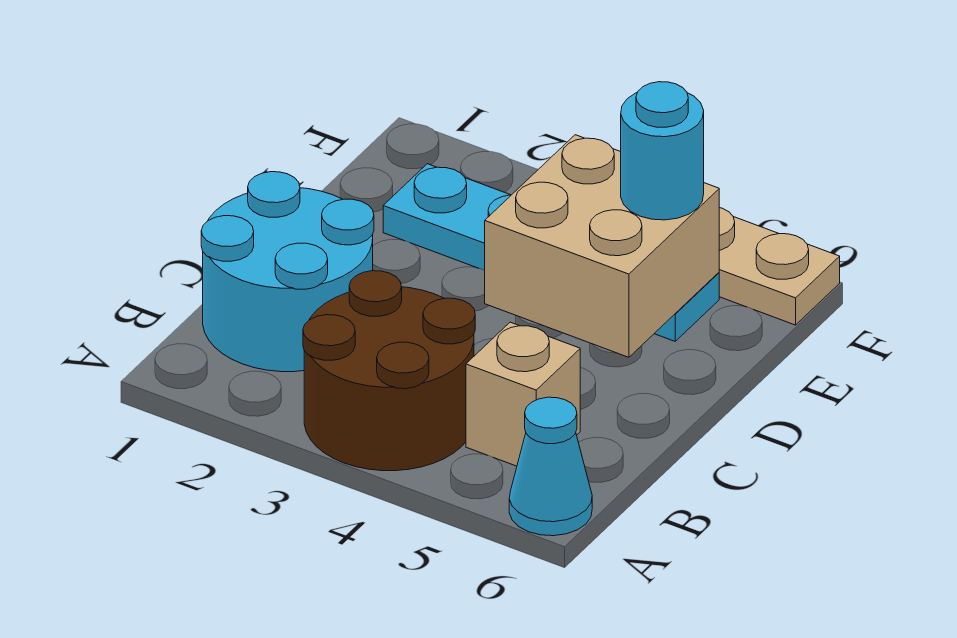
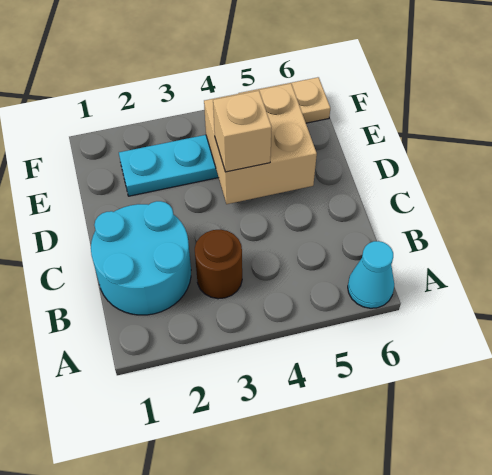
brown round brick A3:B4 level 1 -> brown round brick B3 level 1
tan brick B5 level 1 -> tan brick D4 level 3
cyan round brick E5 level 3 -> none

